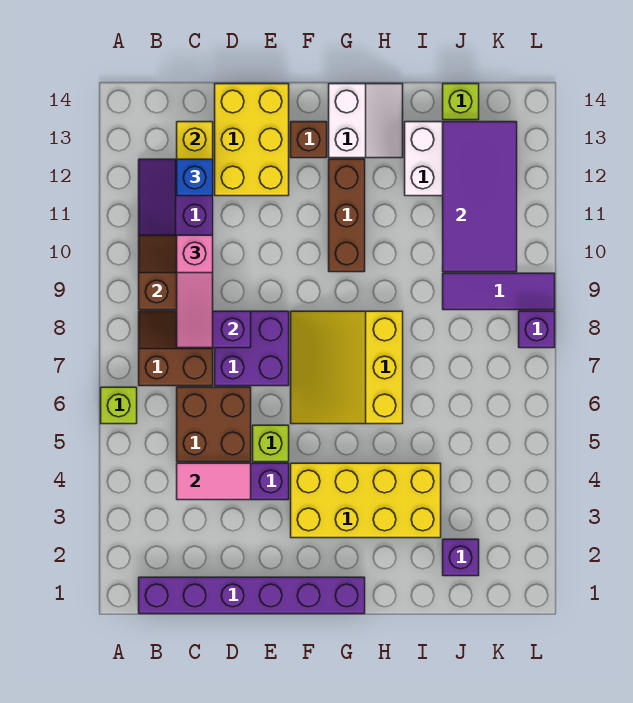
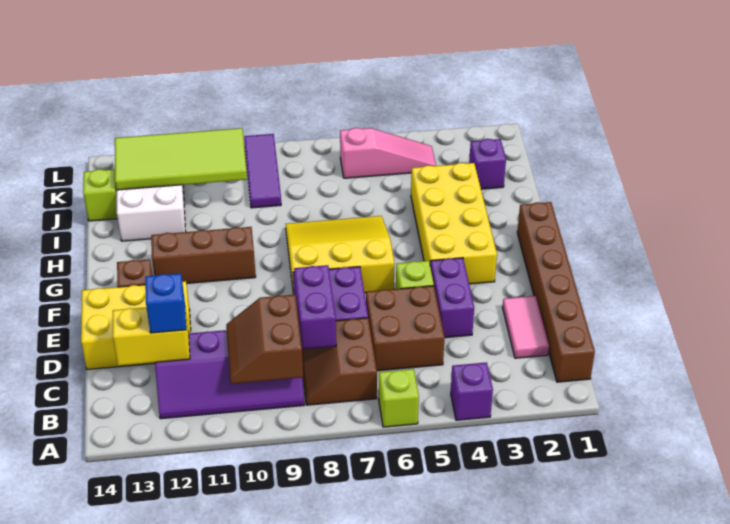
purple brick B1:G1 level 1 -> brown brick B1:G1 level 1
pink tile C4:D4 level 2 -> pink tile C2:D2 level 1
pink slope C8:C10 level 3 top 10 -> pink slope K4:K6 level 1 top 6
yellow slope F6:H8 level 1 top H -> yellow slope F6:H8 level 1 top F
white slope G13:H14 level 1 top G -> none
purple tile J10:K13 level 2 -> lime tile J10:K13 level 2
purple brick L8 level 1 -> purple brick A4 level 1

